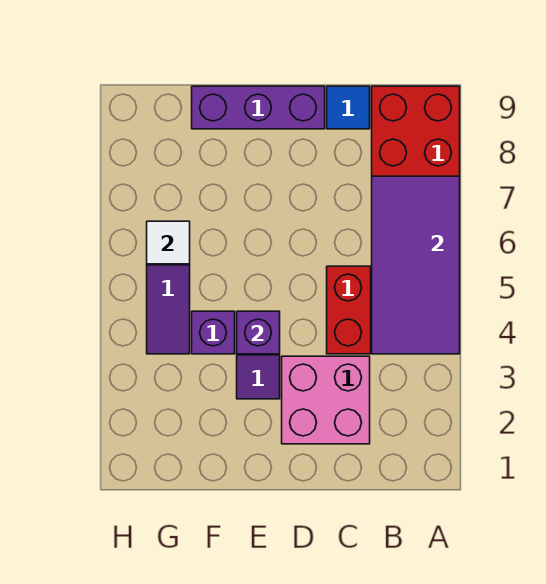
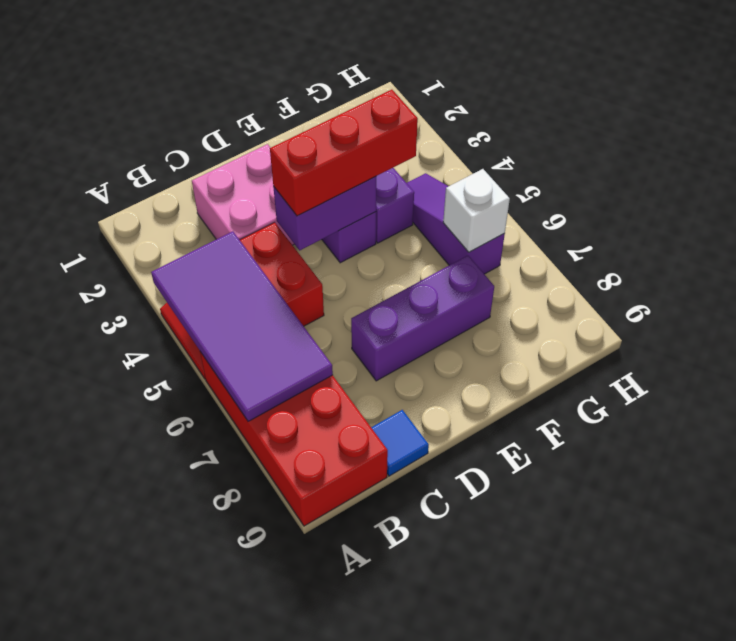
none -> red brick D4:F4 level 3
purple brick D9:F9 level 1 -> purple brick D7:F7 level 1
purple brick E4 level 2 -> purple brick D4:E4 level 2
white tile G6 level 2 -> white brick G6 level 2

